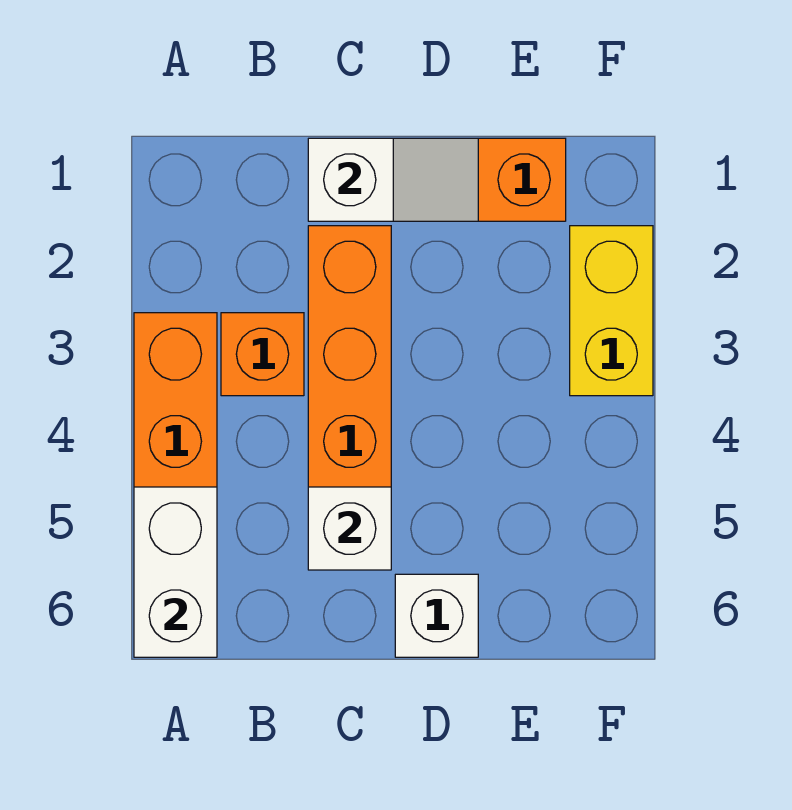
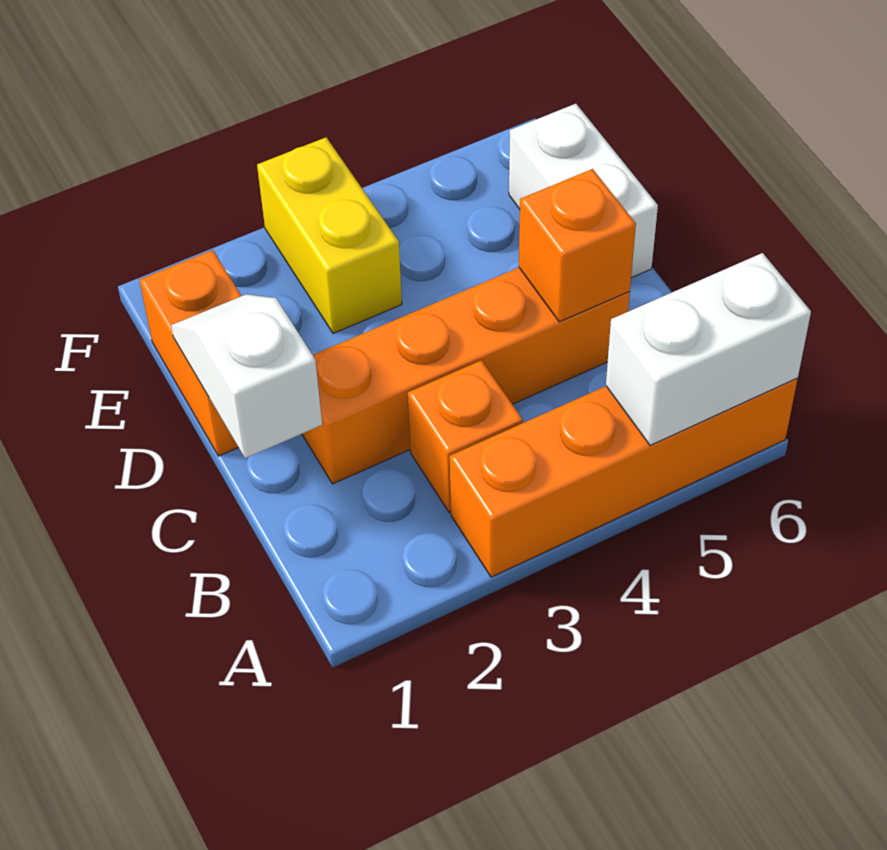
white brick C5 level 2 -> orange brick C5 level 2
white brick D6 level 1 -> white brick D6:E6 level 1
yellow brick F2:F3 level 1 -> yellow brick E3:F3 level 1

